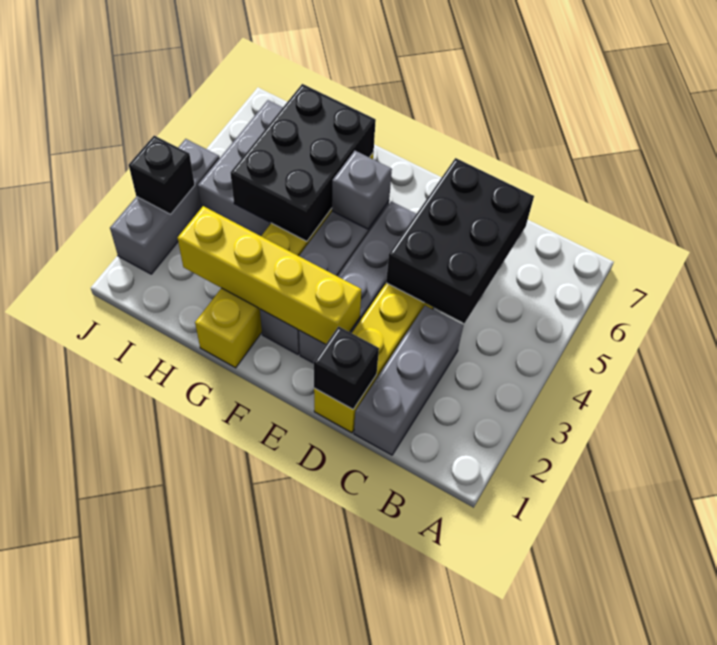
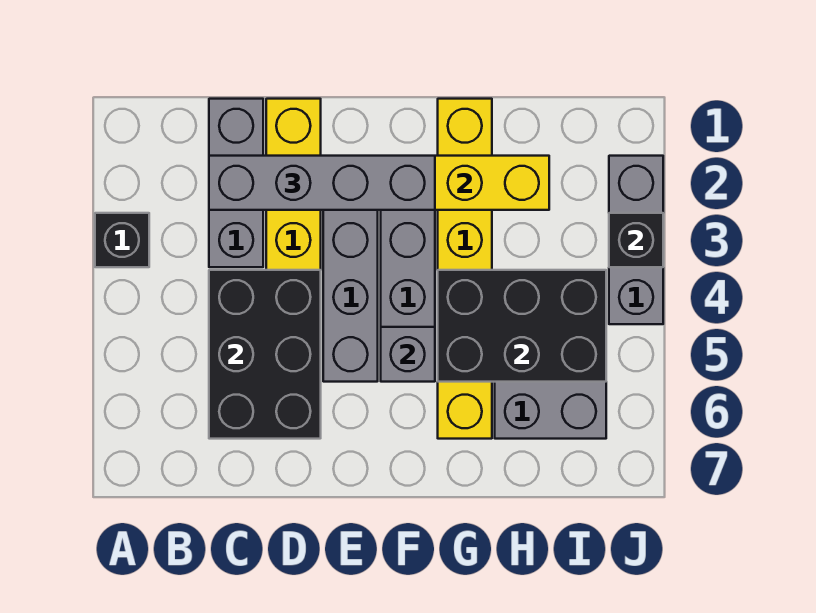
none -> grey brick C2:F2 level 3
black brick D1 level 2 -> black brick A3 level 1
black brick G4:H6 level 2 -> black brick G4:I5 level 2

